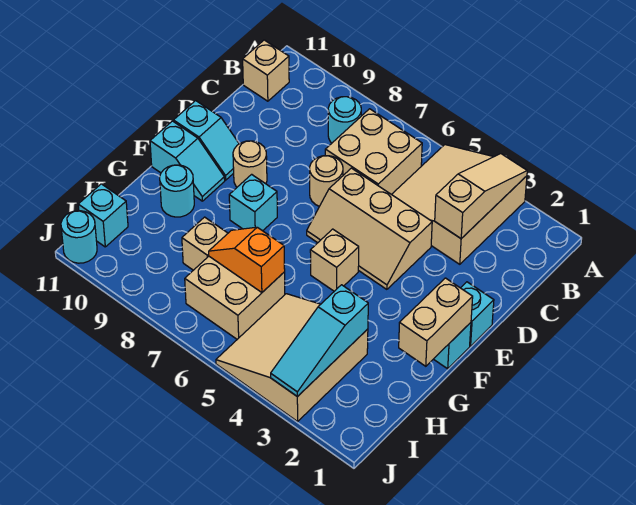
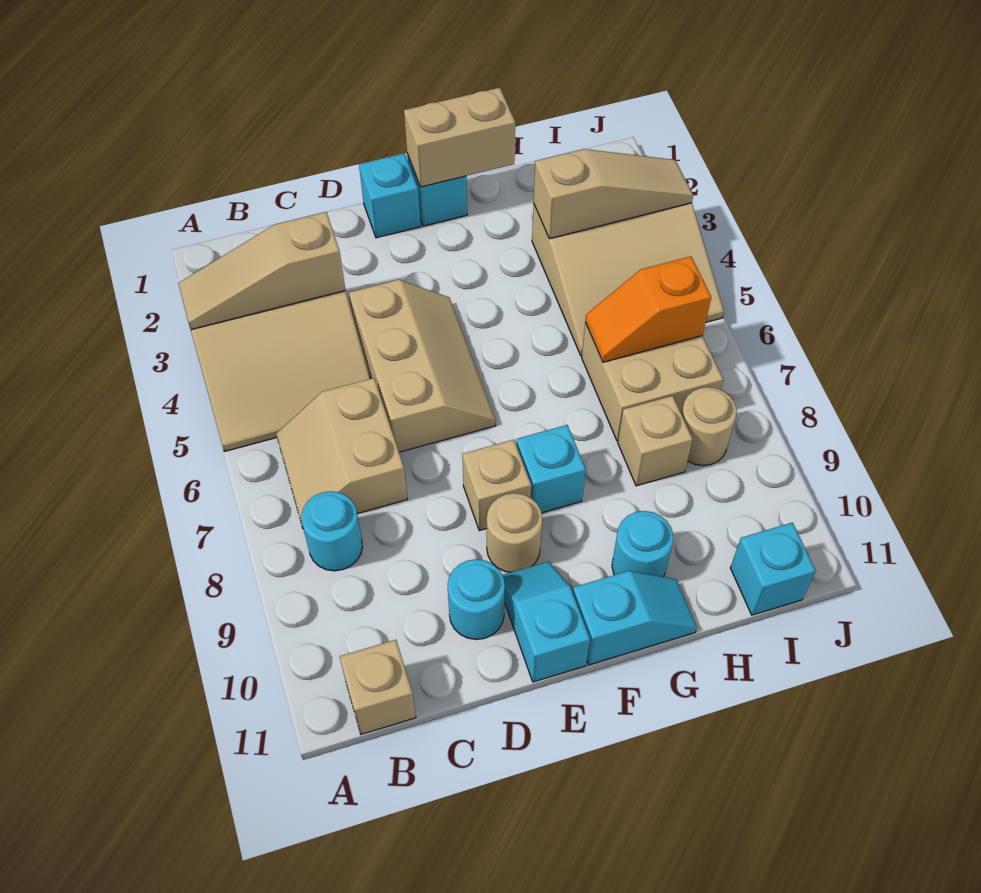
tan brick B6:C7 level 1 -> tan slope B6:C7 level 1 top C
tan round brick D7 level 1 -> tan round brick I8 level 1
tan brick F5 level 1 -> tan brick E8 level 1
cyan slope F10:F11 level 1 top 11 -> cyan slope F11:G11 level 1 top F
cyan slope H3:J3 level 2 top H -> tan slope H3:J3 level 2 top H
orange slope H6:H7 level 2 top 6 -> orange slope H6:I6 level 2 top I
cyan round brick J11 level 1 -> cyan round brick D10 level 1

